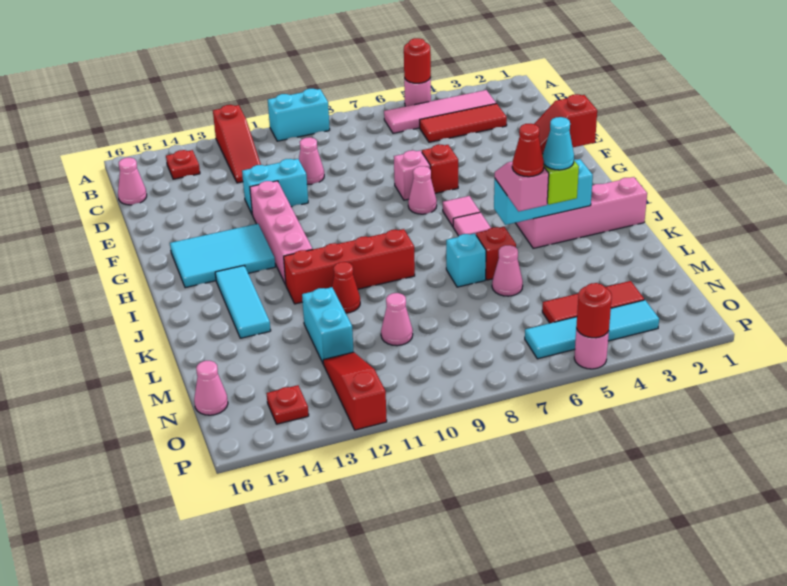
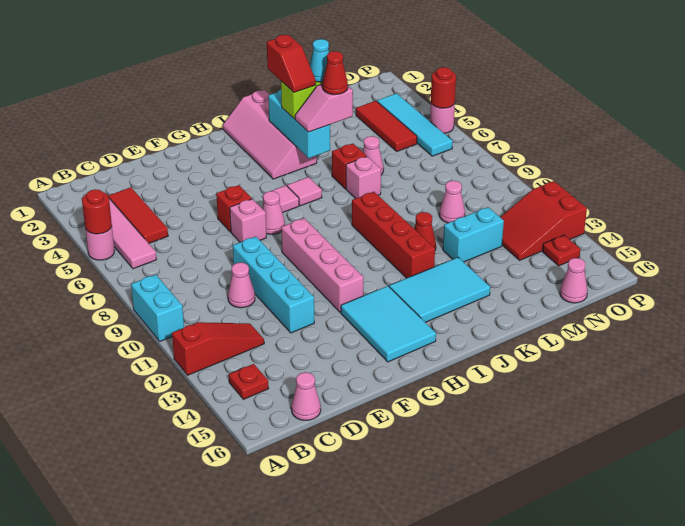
cyan brick E11:E12 level 1 -> cyan brick E9:E12 level 1
pink brick F12:I12 level 1 -> pink brick G9:G12 level 1
cyan tile I14:K14 level 1 -> cyan tile I13:K14 level 1
cyan brick K7 level 1 -> pink brick K7 level 1
red slope N12:P12 level 1 top P -> red slope N12:P13 level 1 top P

